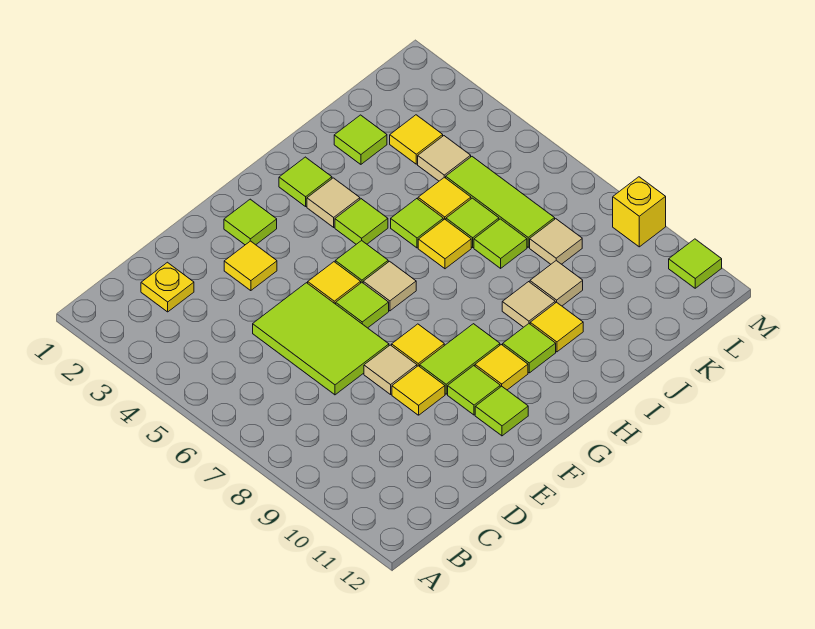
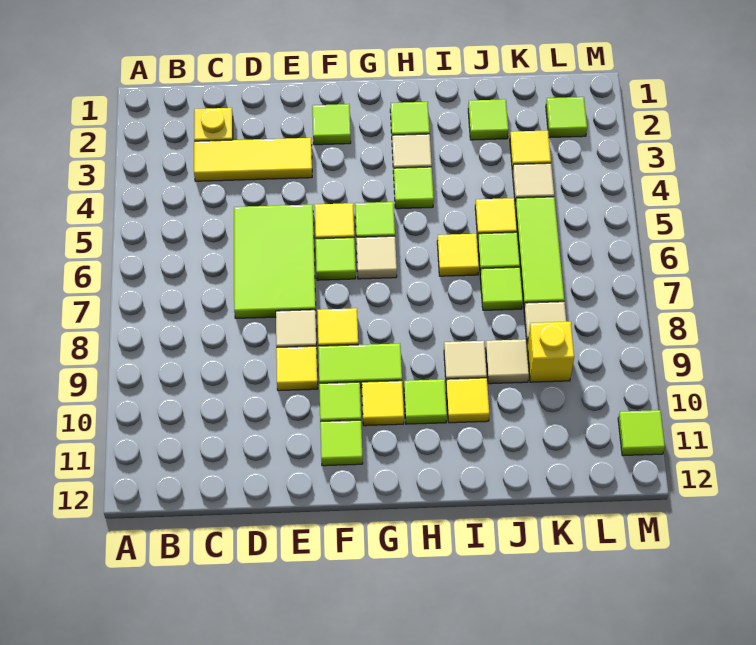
yellow tile E3 level 1 -> yellow tile C3:E3 level 1
lime tile I5 level 1 -> lime tile L2 level 1
yellow brick M9 level 1 -> yellow brick K9 level 1

